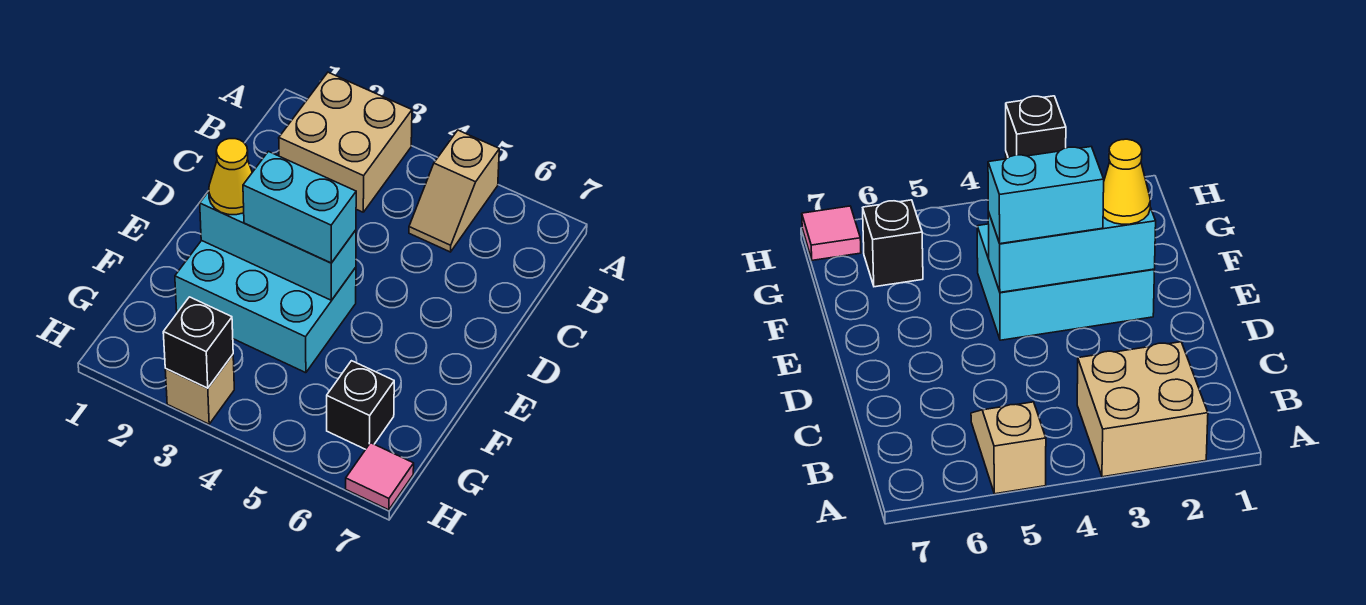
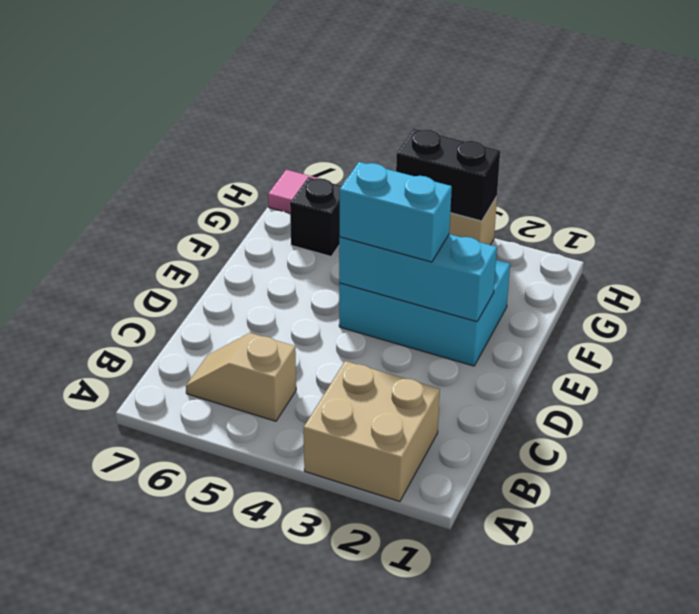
tan slope A5:B5 level 1 top A -> tan slope B5:B6 level 1 top 5
yellow cone E2 level 3 -> none
black brick H3 level 2 -> black brick H3:H4 level 2

